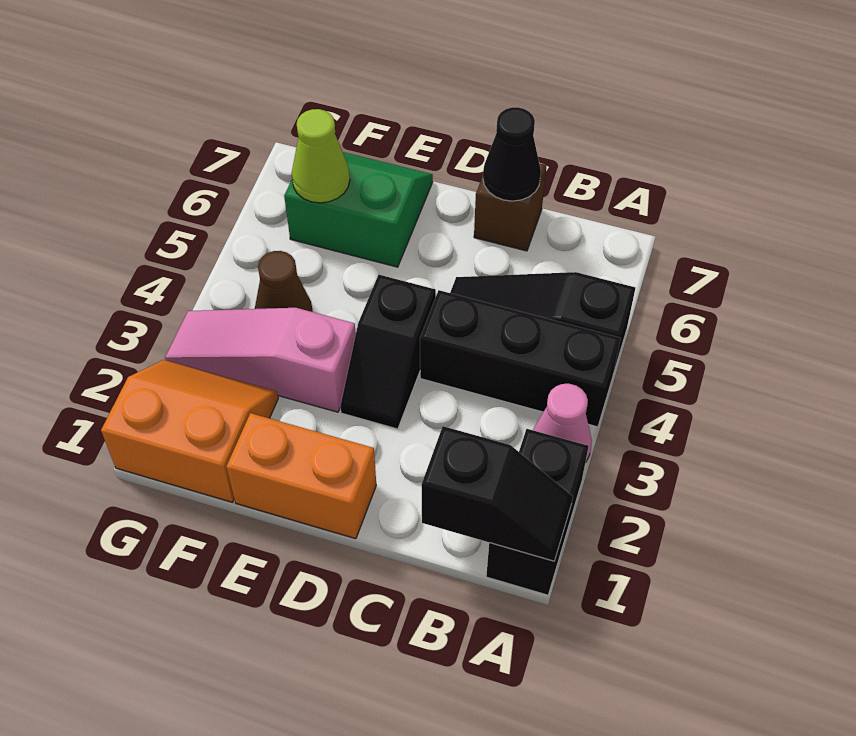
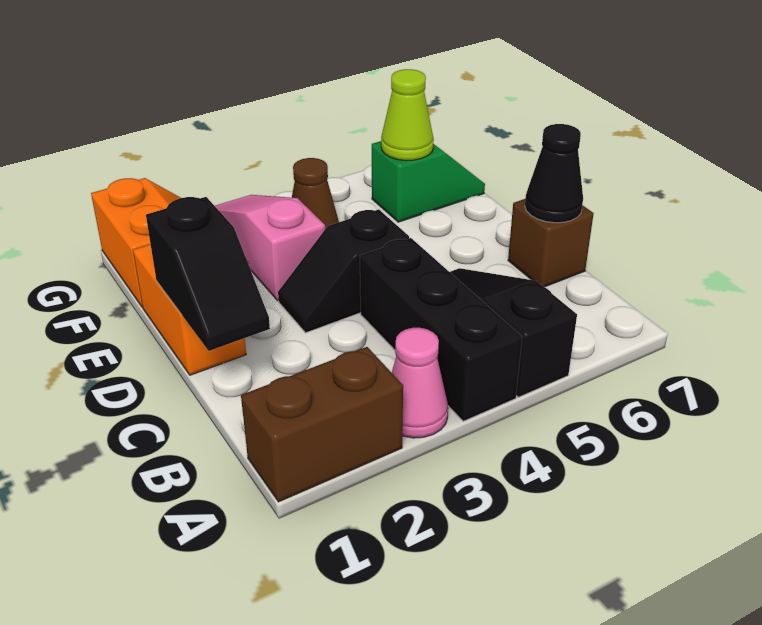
black brick A1:A2 level 1 -> brown brick A1:A2 level 1
black slope A1:B1 level 2 top B -> black slope C1:D1 level 2 top D
green slope E6:F7 level 1 top 6 -> green slope F6:F7 level 1 top 6

